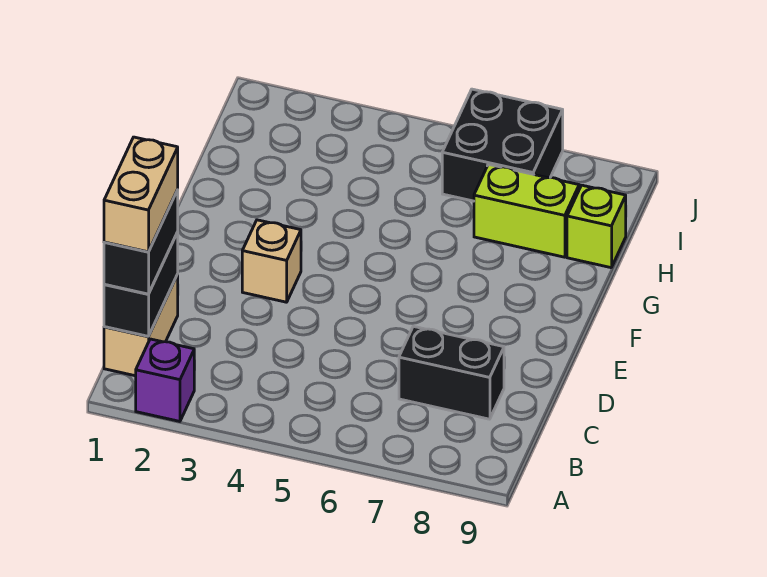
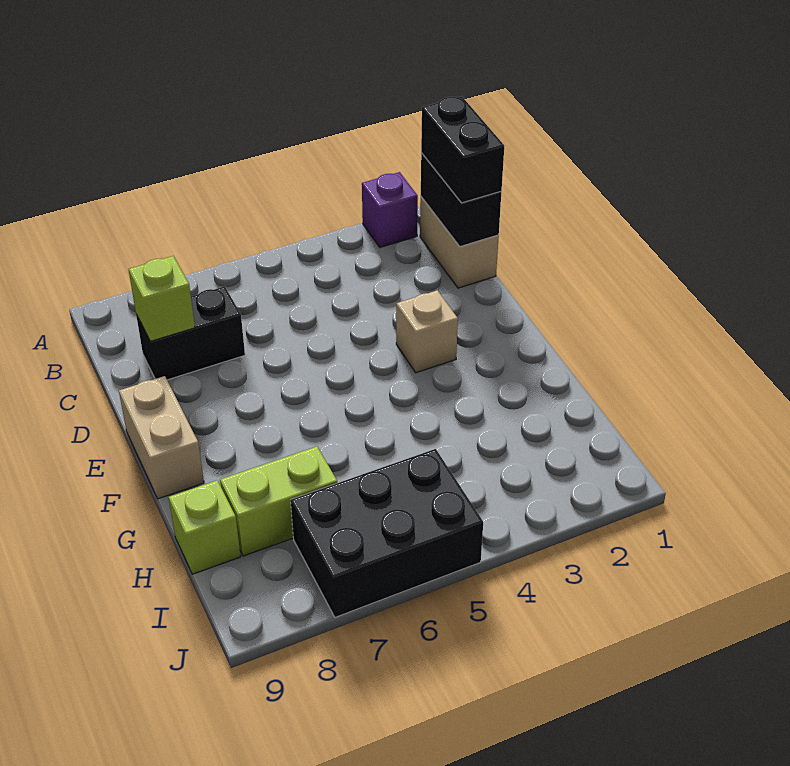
tan brick B1:C1 level 4 -> tan brick E9:F9 level 1
none -> lime brick C8 level 2
black brick I6:J7 level 1 -> black brick I5:J7 level 1

